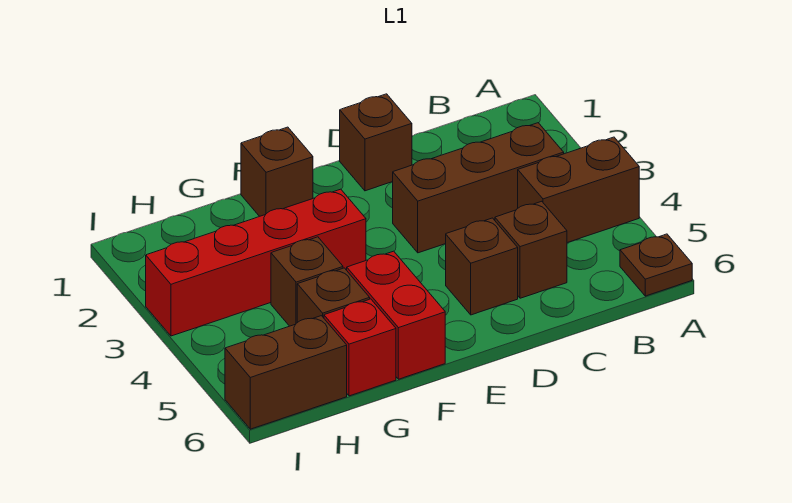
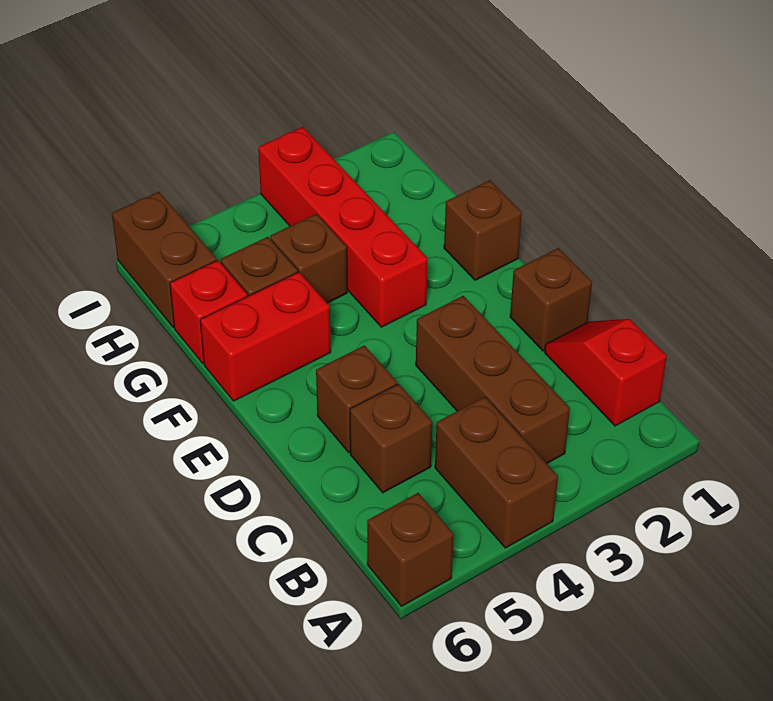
brown plate A6 level 1 -> brown brick A6 level 1
none -> red slope B1:C1 level 1 top B

